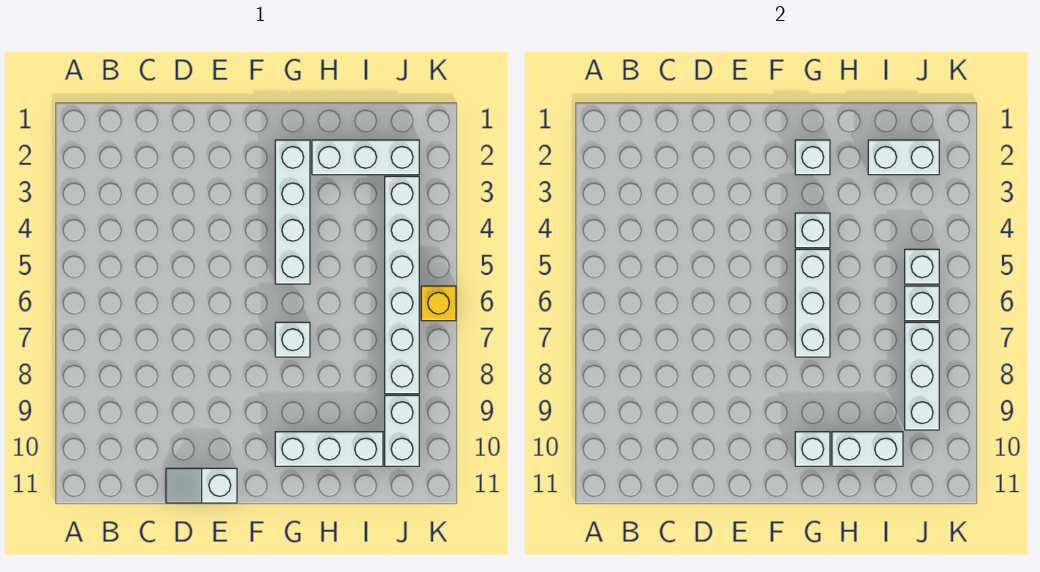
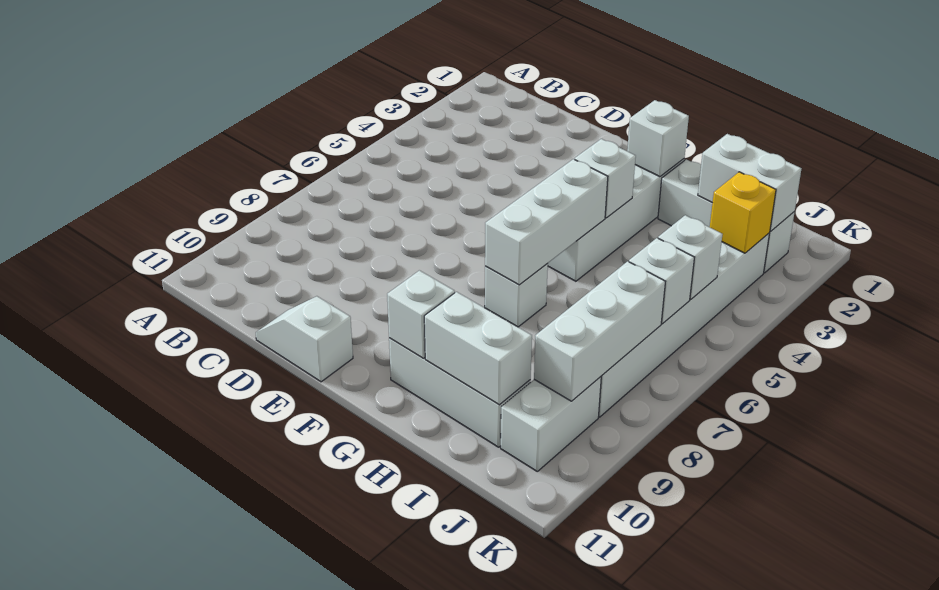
yellow brick K6 level 1 -> yellow brick J3 level 2

